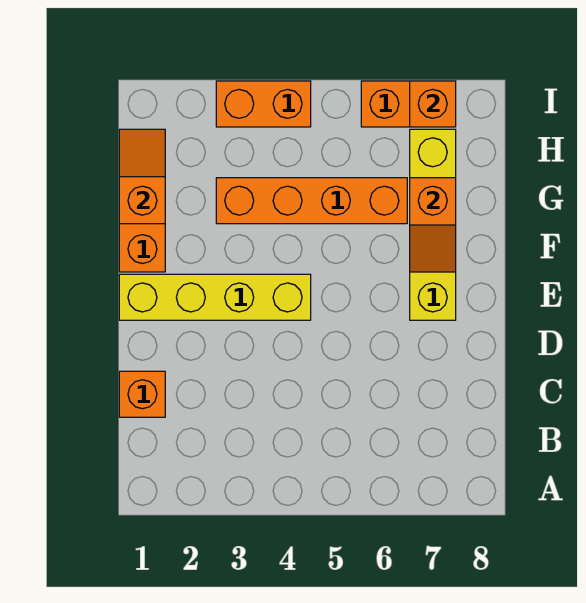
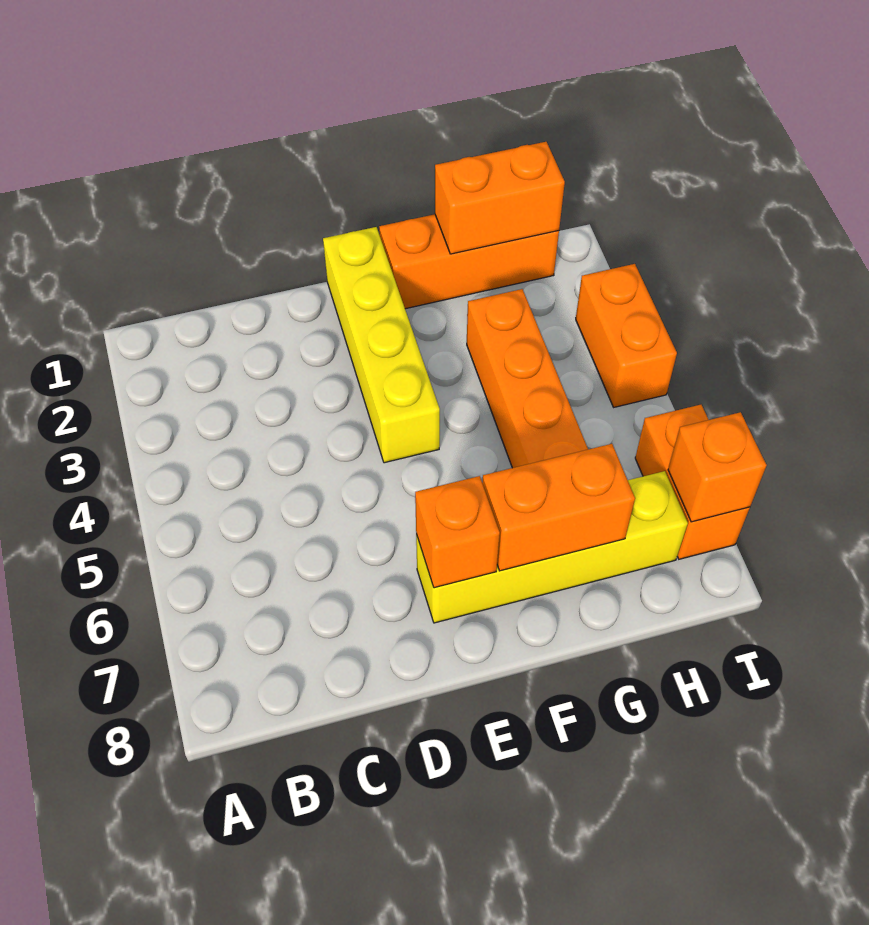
orange brick C1 level 1 -> orange brick E7 level 2
orange slope F7:G7 level 2 top G -> orange brick F7:G7 level 2
orange slope G1:H1 level 2 top G -> orange brick G1:H1 level 2

